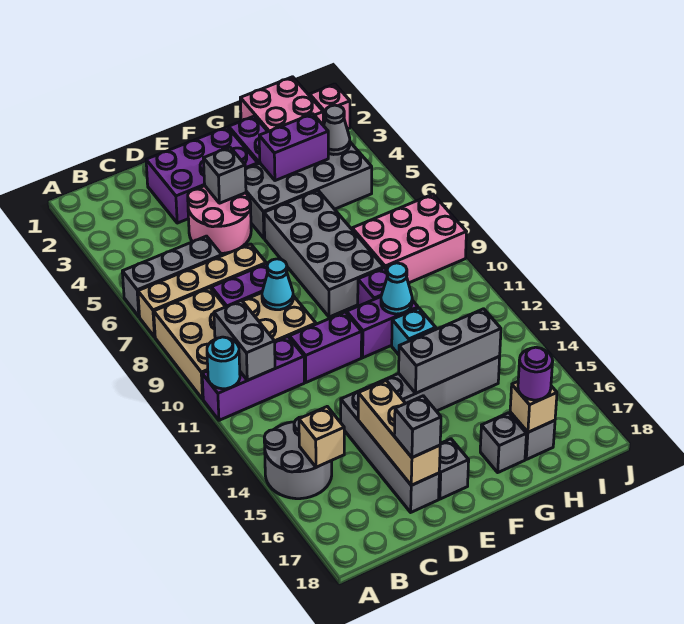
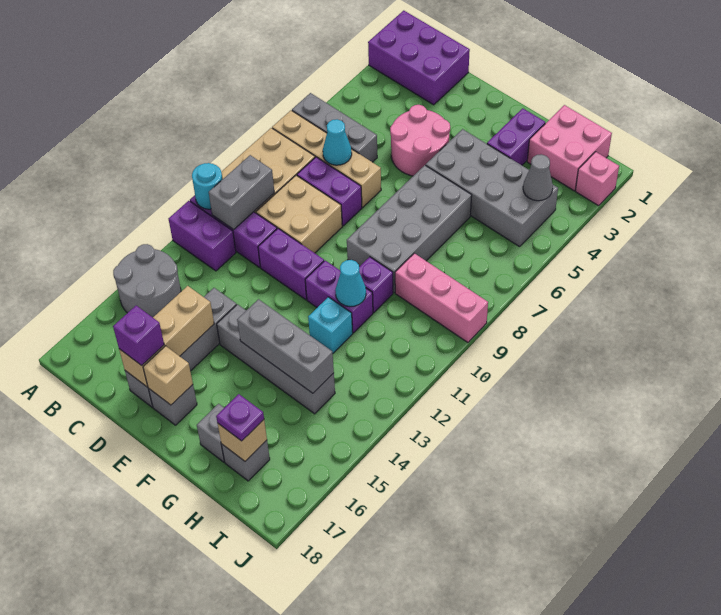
tan brick B15 level 2 -> tan brick E17 level 2
purple brick D2:F3 level 1 -> purple brick A1:C2 level 1
cyan cone D9 level 2 -> cyan cone C7 level 2
grey brick D17 level 3 -> purple brick D17 level 3
grey brick E4 level 2 -> none
purple brick G4:H4 level 2 -> purple brick A12:B12 level 1
pink brick H8:J9 level 1 -> pink brick H9:J9 level 1
purple round brick H17 level 3 -> purple plate H17 level 3

